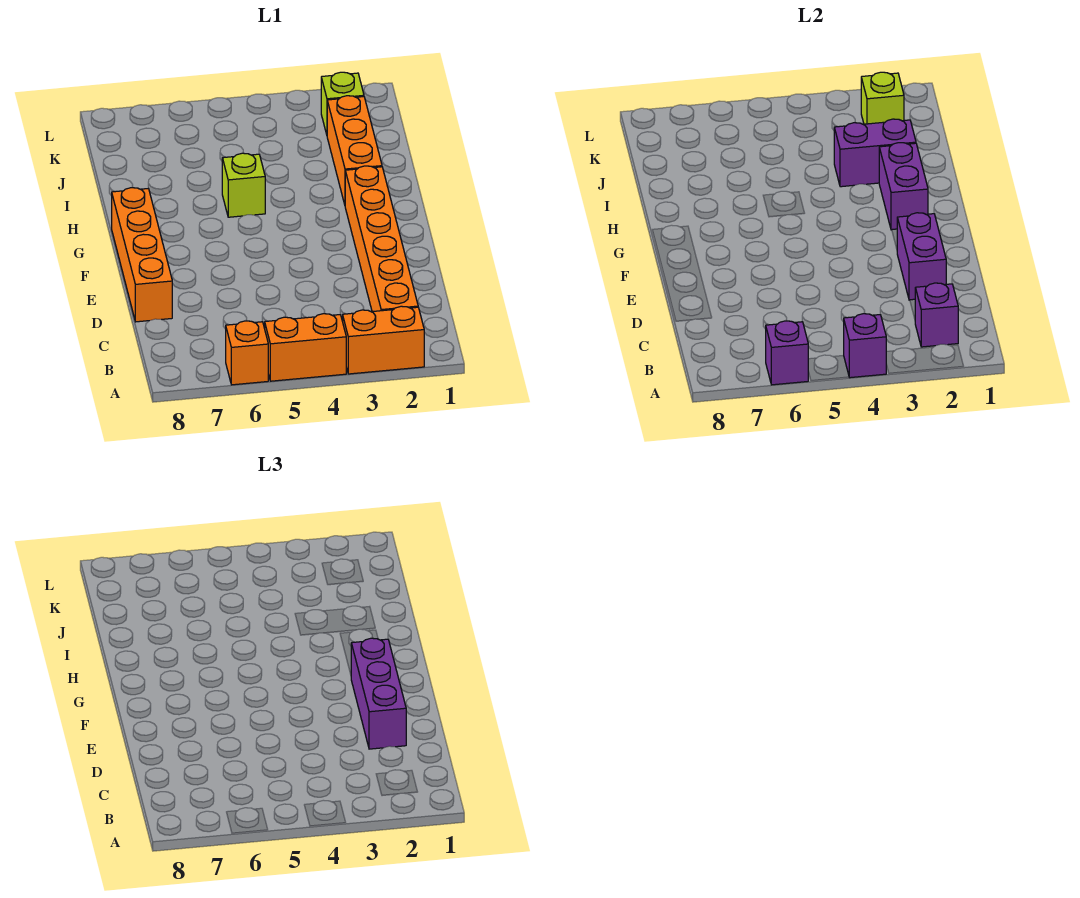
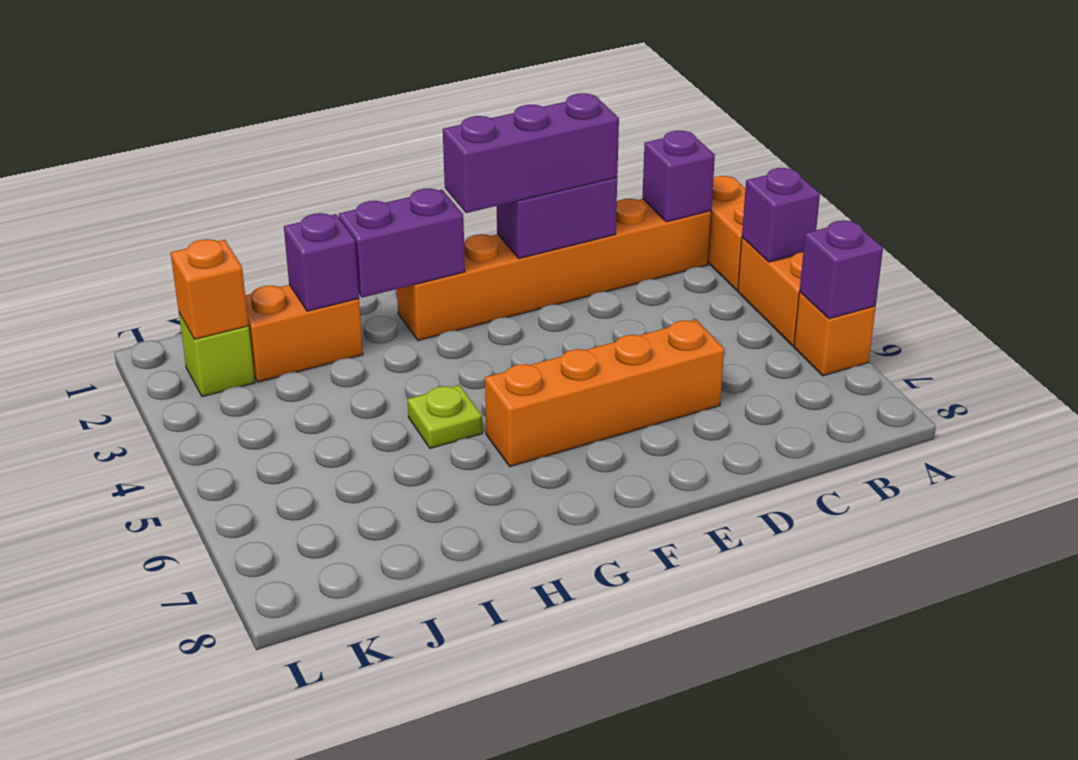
orange brick D8:G8 level 1 -> orange brick D6:G6 level 1
orange brick H2:J2 level 1 -> orange brick I2:J2 level 1
lime brick H5 level 1 -> lime plate H5 level 1
purple brick I2:I3 level 2 -> purple brick I2 level 2
lime brick K2 level 2 -> orange brick K2 level 2

